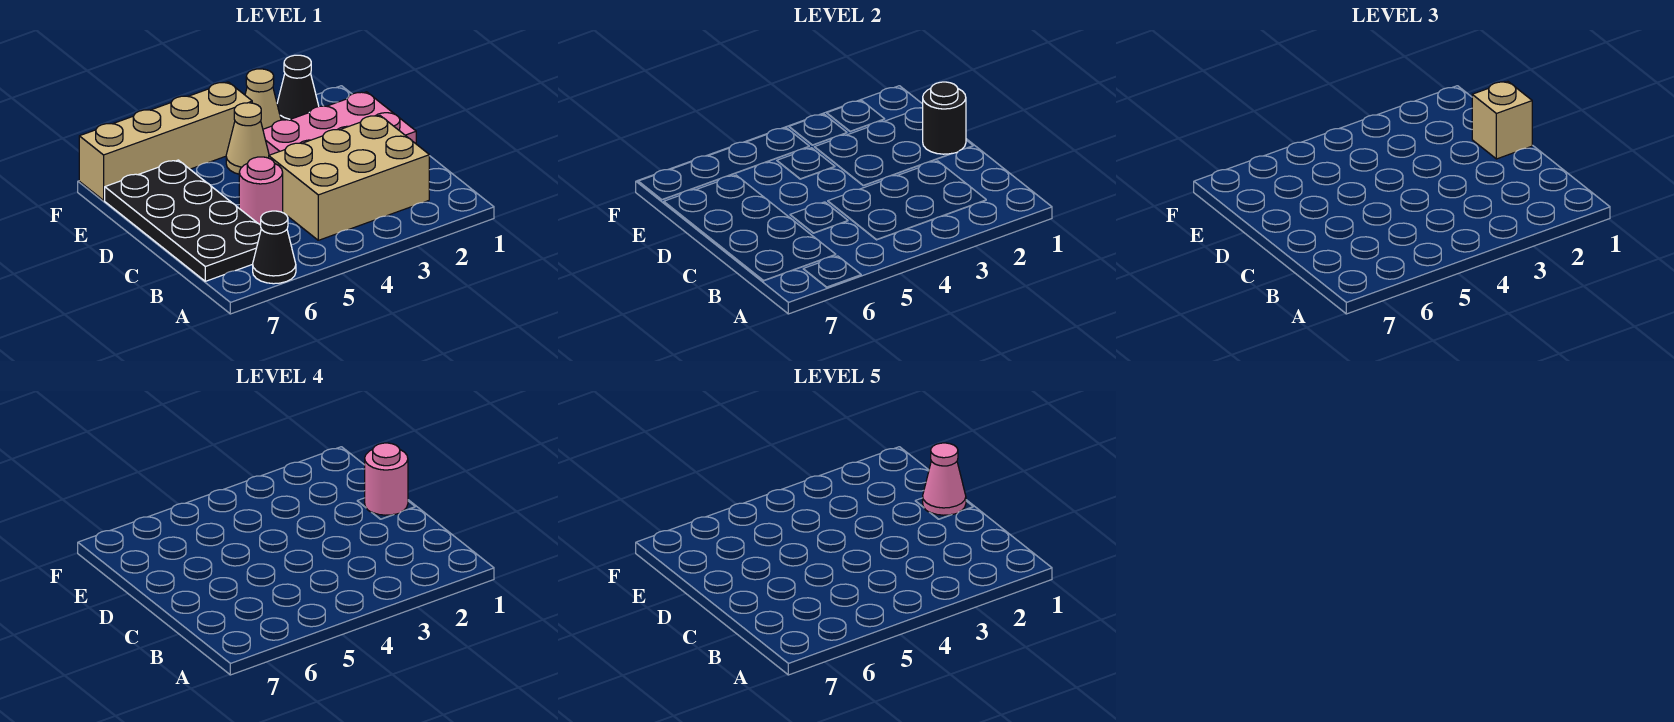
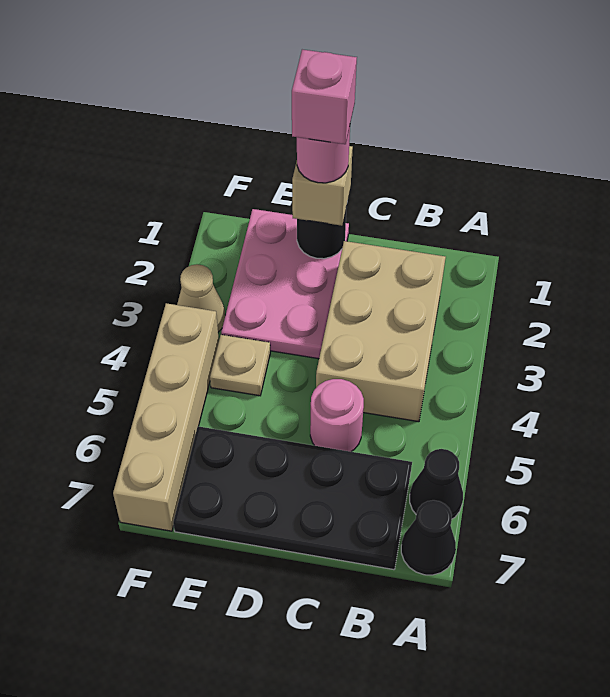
pink cone D1 level 5 -> pink brick D1 level 5
tan cone E4 level 1 -> tan plate E4 level 1
black cone F2 level 1 -> black cone A7 level 1

